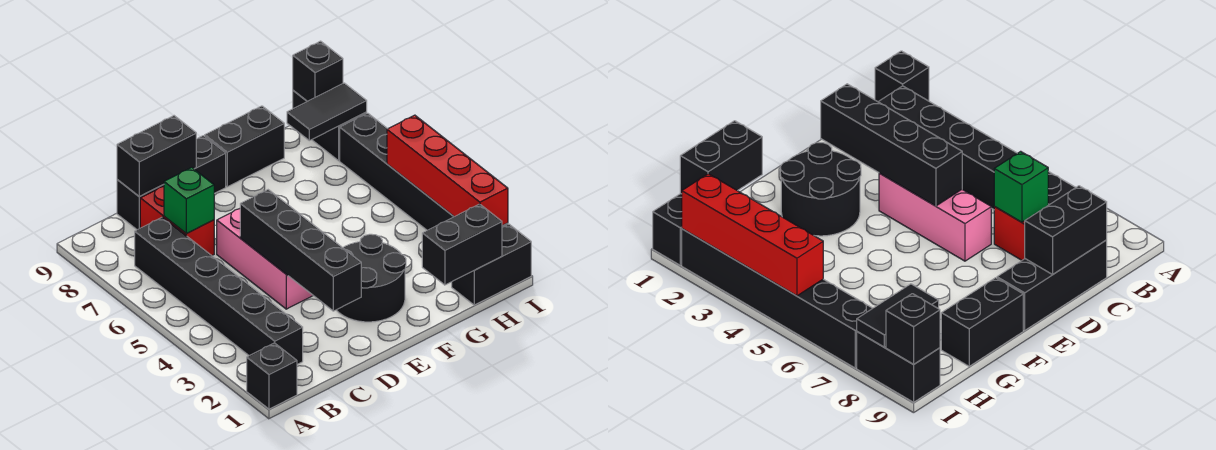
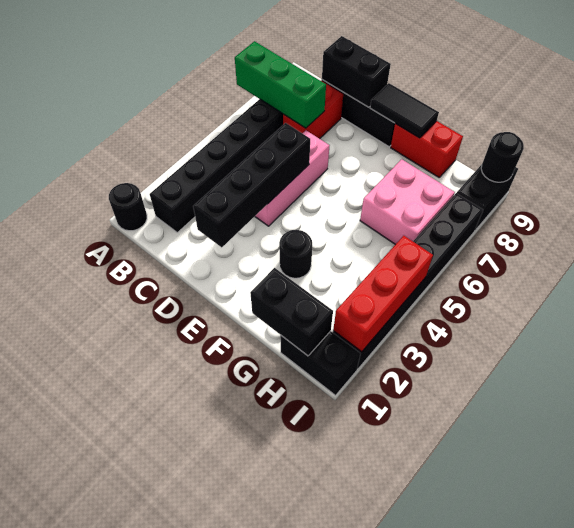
black brick A1 level 1 -> black round brick A1 level 1
green brick C7 level 2 -> green brick A7:C7 level 2
black round brick E2:F3 level 1 -> black round brick F3 level 1
black brick F9:G9 level 1 -> red brick F9:G9 level 1
none -> pink brick G6:H7 level 1
black tile H8:I8 level 2 -> black tile E9:F9 level 2
red brick I2:I5 level 2 -> red brick I2:I4 level 2
black brick I9 level 2 -> black round brick I9 level 2

